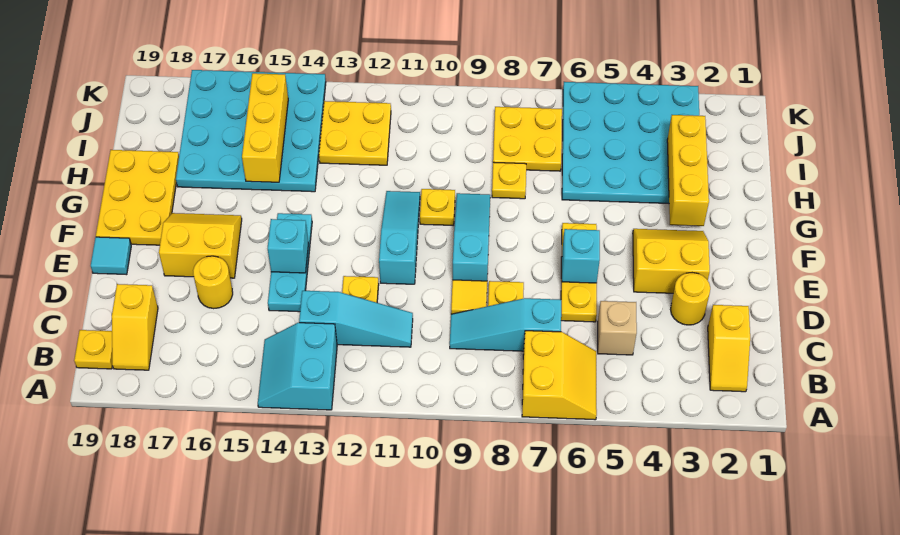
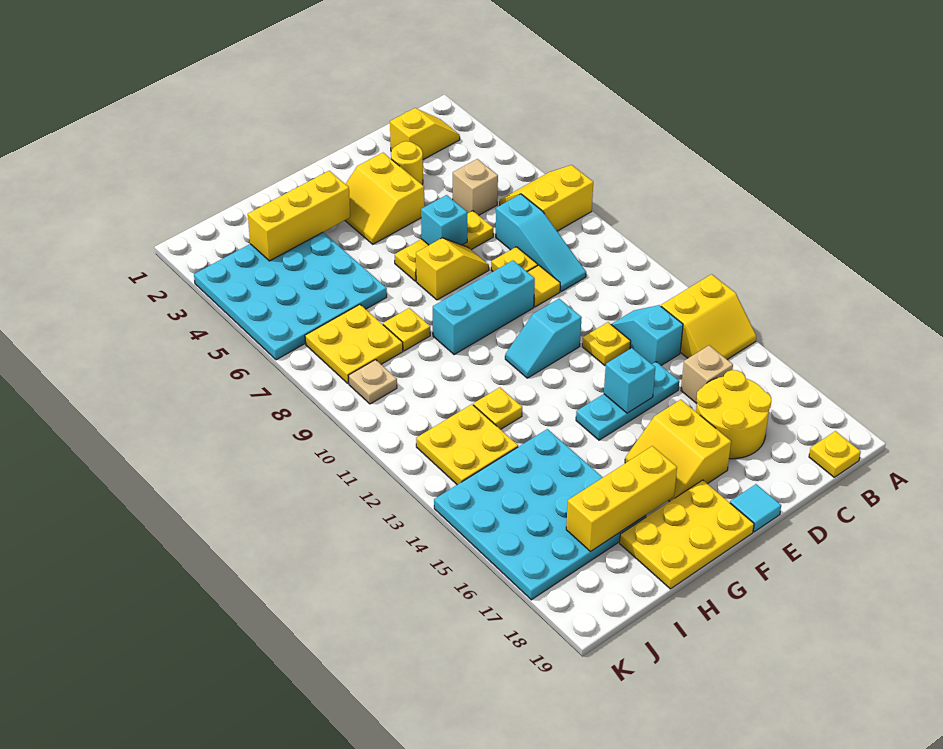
cyan slope A13:B14 level 1 top 13 -> yellow slope A13:B14 level 1 top 13
yellow slope B18:C18 level 1 top C -> yellow slope E7:F7 level 1 top F
cyan slope C11:C13 level 1 top 13 -> cyan slope C12:C13 level 1 top 13
none -> tan brick C15 level 1
yellow round brick D16 level 1 -> yellow round brick C16:D17 level 1
cyan slope E9:G9 level 1 top E -> cyan brick E9:G9 level 1
cyan slope E11:G11 level 1 top E -> cyan slope E11:F11 level 1 top E
yellow plate G10 level 1 -> yellow plate H12 level 1
yellow brick H15:J15 level 2 -> yellow brick G17:I17 level 2
none -> tan plate J9 level 1

